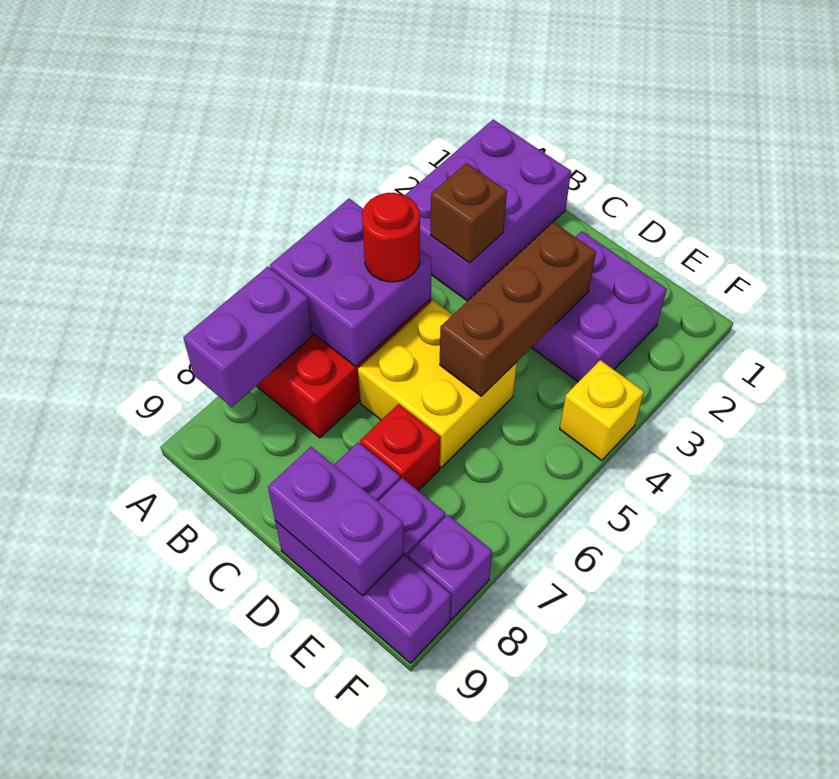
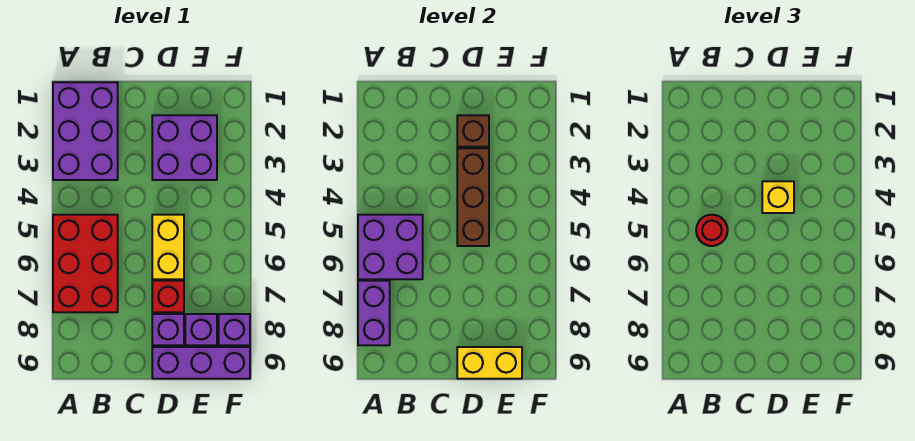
brown brick B3 level 2 -> brown brick D2 level 2
yellow brick C5:D6 level 1 -> yellow brick D5:D6 level 1
purple brick D9:E9 level 2 -> yellow brick D9:E9 level 2
yellow brick F4 level 1 -> yellow brick D4 level 3

